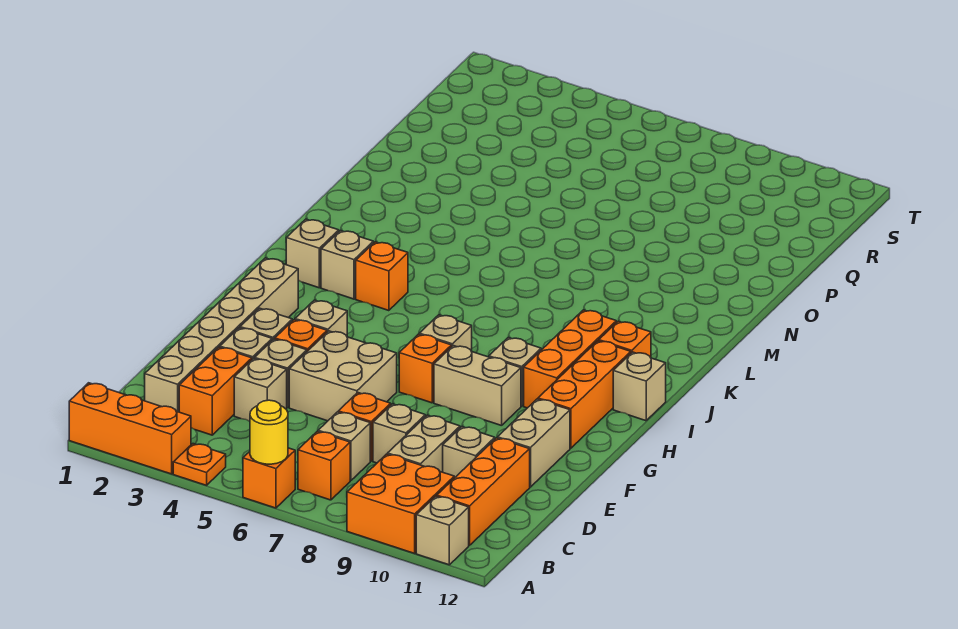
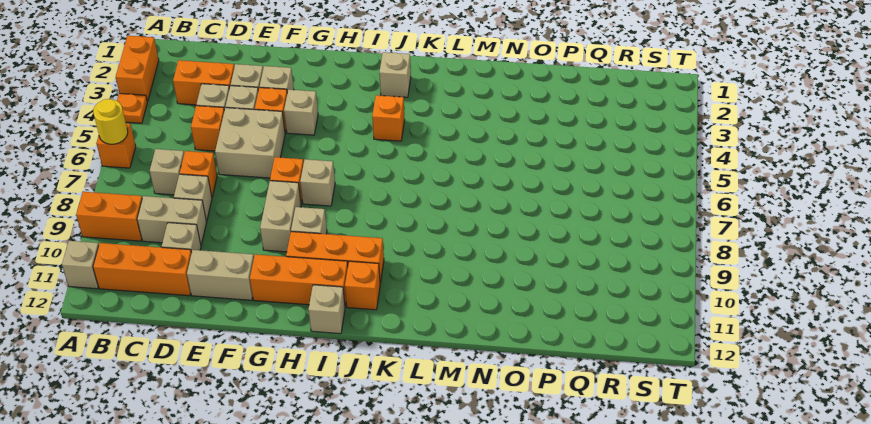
orange brick A1:A3 level 1 -> orange brick A2:A3 level 1
orange brick A9:B10 level 1 -> orange brick A9:B9 level 1
orange brick B7 level 1 -> orange brick D5 level 1
tan brick C2:H2 level 1 -> none
tan brick J3 level 1 -> none

